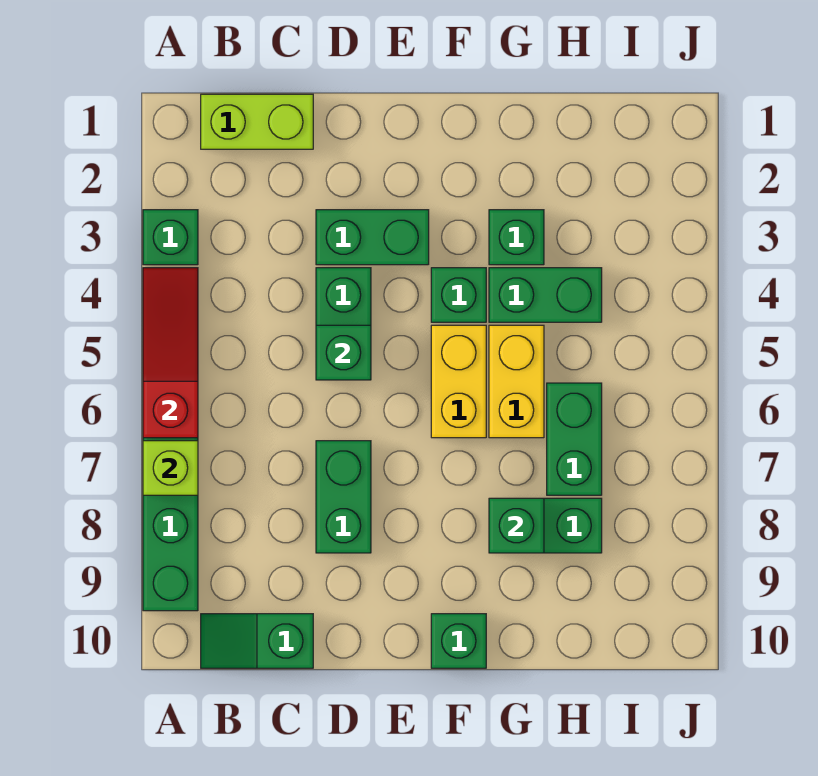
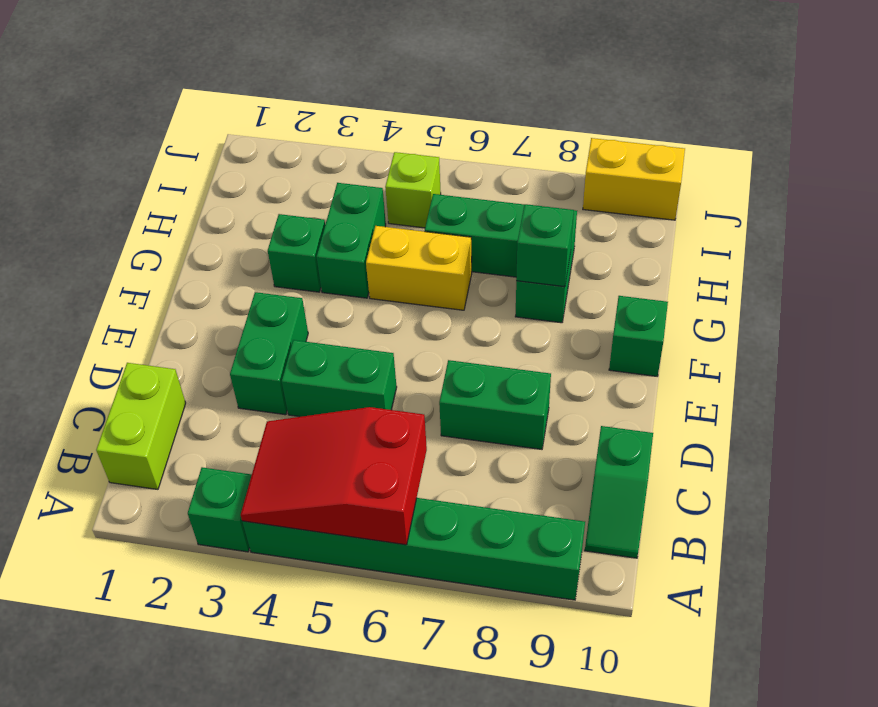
red slope A4:A6 level 2 top 6 -> red slope A4:B6 level 2 top 6
lime brick A7 level 2 -> lime brick I5 level 1
green brick D5 level 2 -> none
green brick F4 level 1 -> none
yellow brick F5:F6 level 1 -> yellow brick J9:J10 level 1

